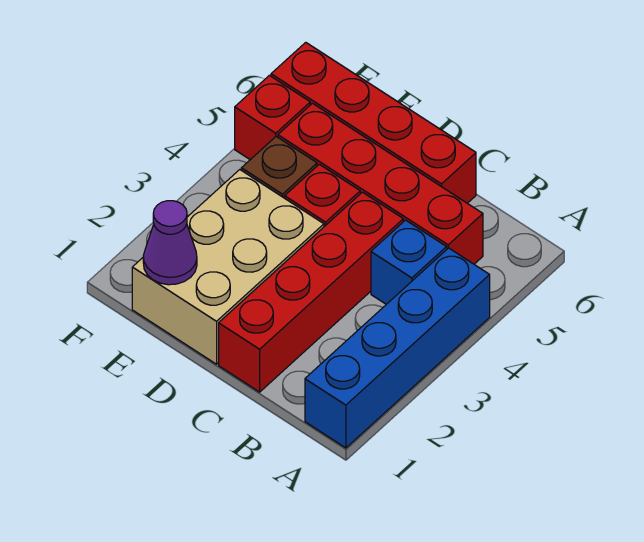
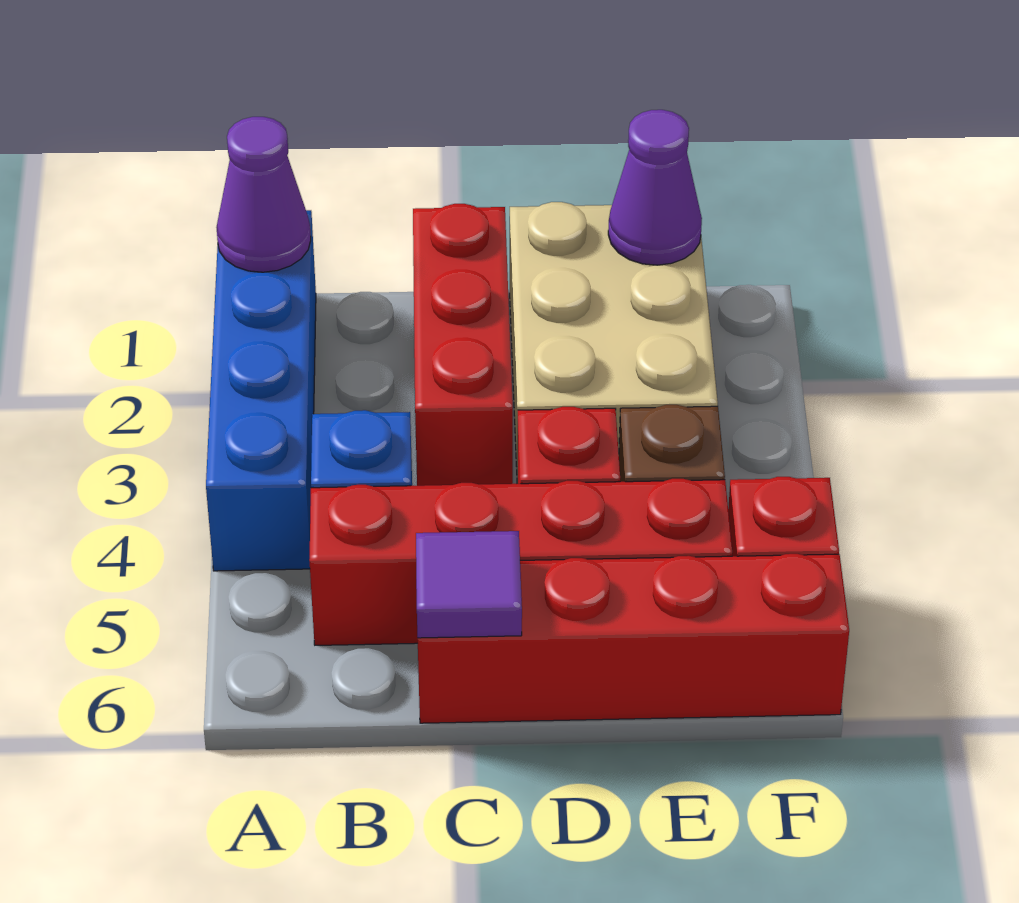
none -> purple cone A1 level 2
red brick C1:C4 level 1 -> red brick C1:C3 level 1
none -> purple tile C6 level 2

